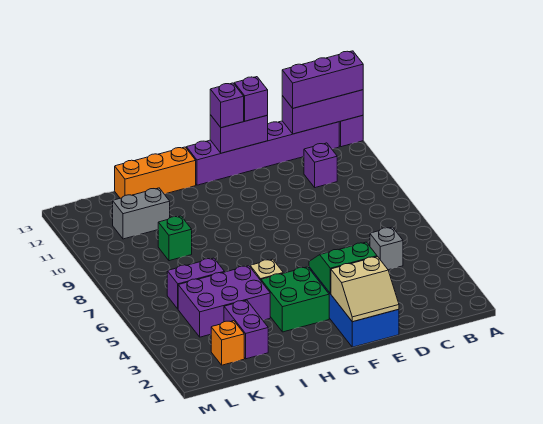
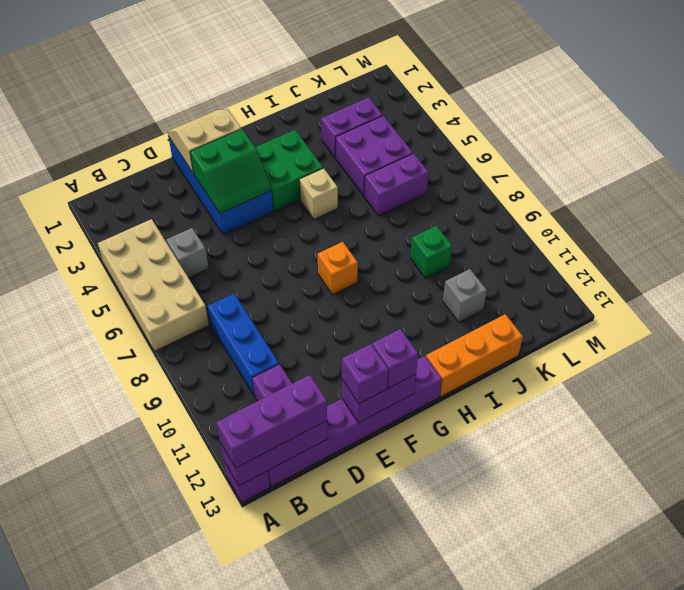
none -> tan brick A4:B7 level 1
none -> blue brick C8:C10 level 1
purple brick I4:K5 level 1 -> purple brick J4:K5 level 1
purple brick J2:J3 level 1 -> purple brick J3:K3 level 1
grey brick J11:K11 level 1 -> grey brick J11 level 1
orange brick K2 level 1 -> orange brick G8 level 1

